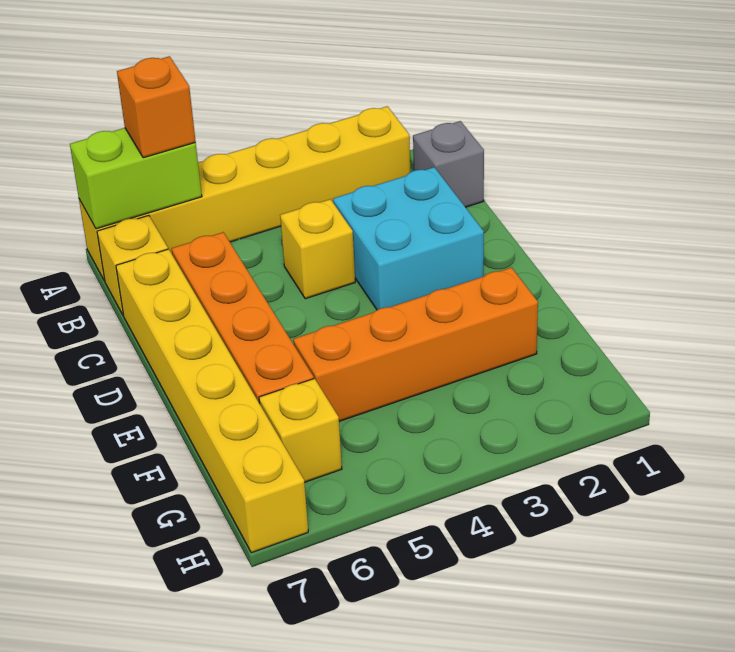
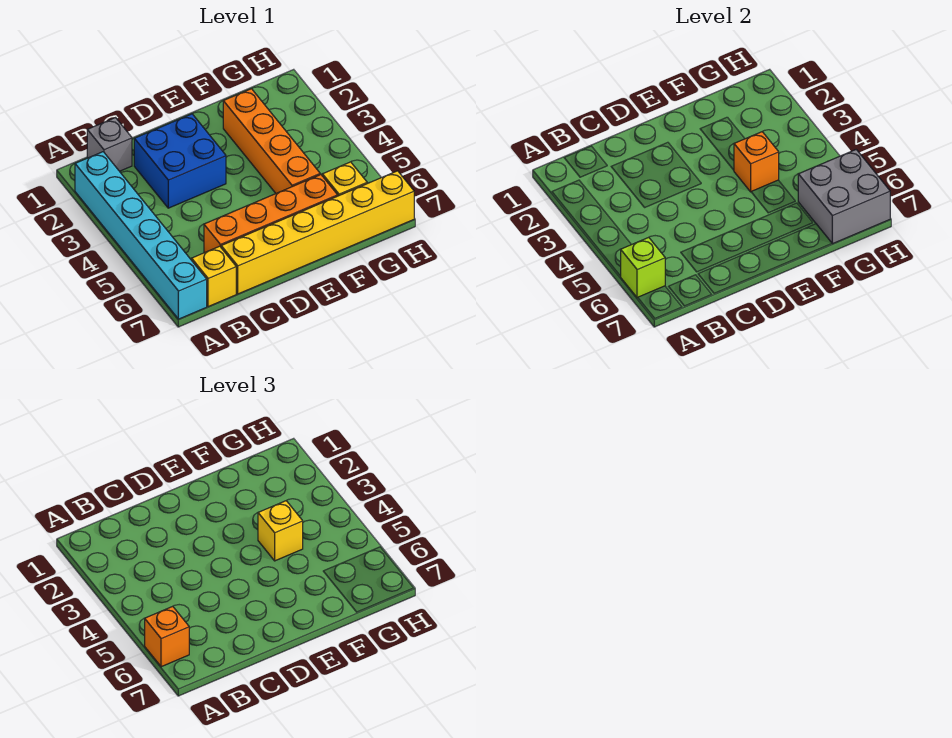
yellow brick A2:A7 level 1 -> cyan brick A2:A7 level 1
lime brick A6:A7 level 2 -> lime brick A6 level 2
cyan brick C2:D3 level 1 -> blue brick C2:D3 level 1
yellow brick C4 level 1 -> yellow brick F4 level 3
none -> orange brick F4 level 2
none -> grey brick G6:H7 level 2

